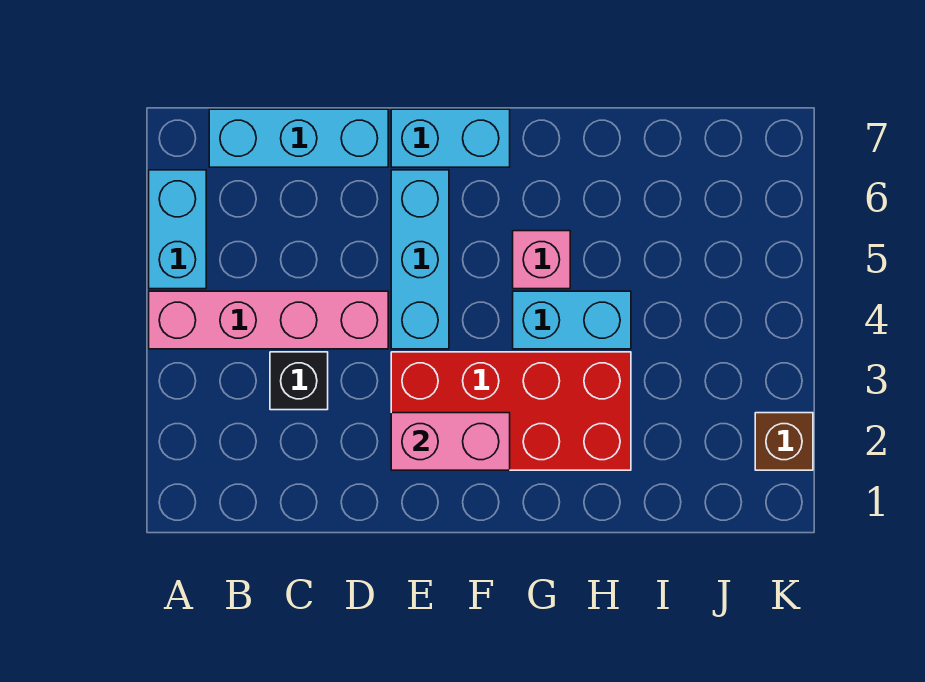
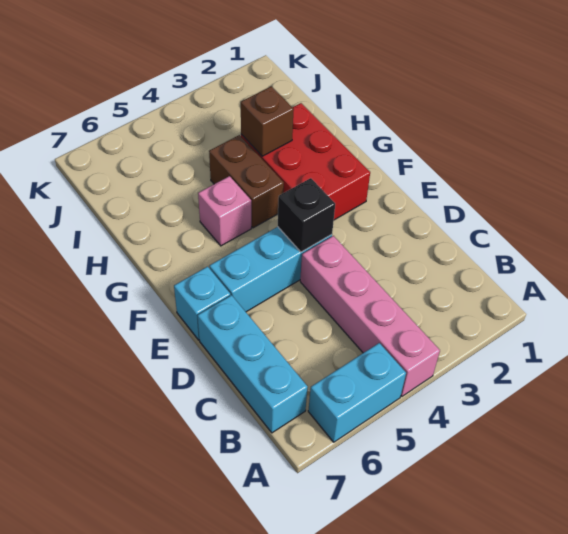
black brick C3 level 1 -> black brick E4 level 2
red brick E2:H3 level 1 -> red brick F2:H3 level 1
pink brick E2:F2 level 2 -> none
cyan brick E7:F7 level 1 -> cyan brick E7 level 1
cyan brick G4:H4 level 1 -> brown brick G4:H4 level 1
brown brick K2 level 1 -> brown brick H3 level 2

